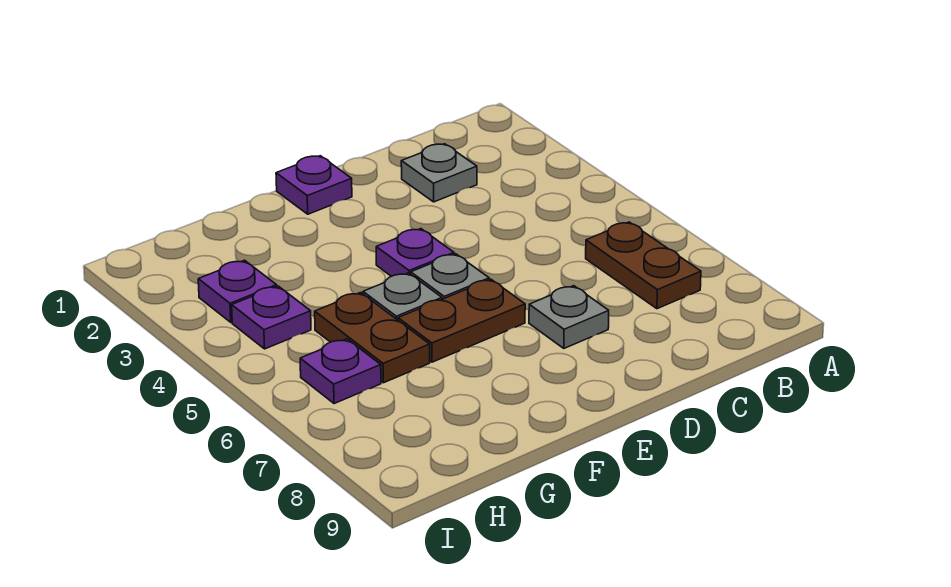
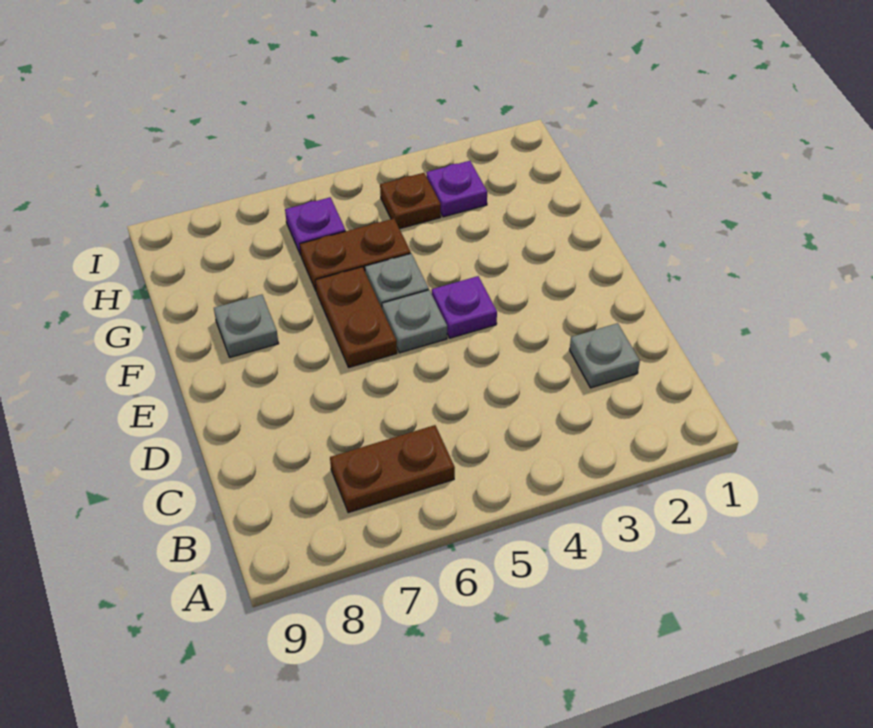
grey plate D7 level 1 -> grey plate F8 level 1
purple plate E1 level 1 -> none
purple plate H4 level 1 -> brown plate H4 level 1

